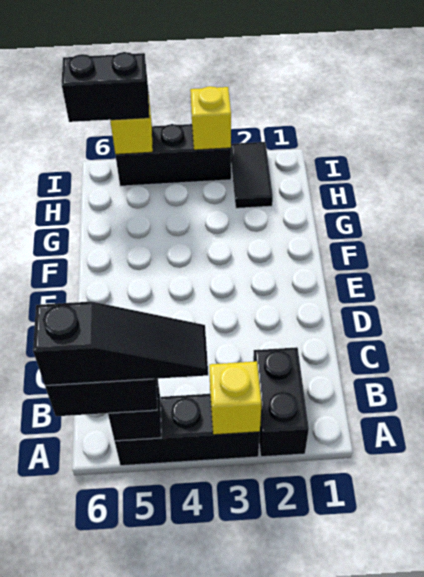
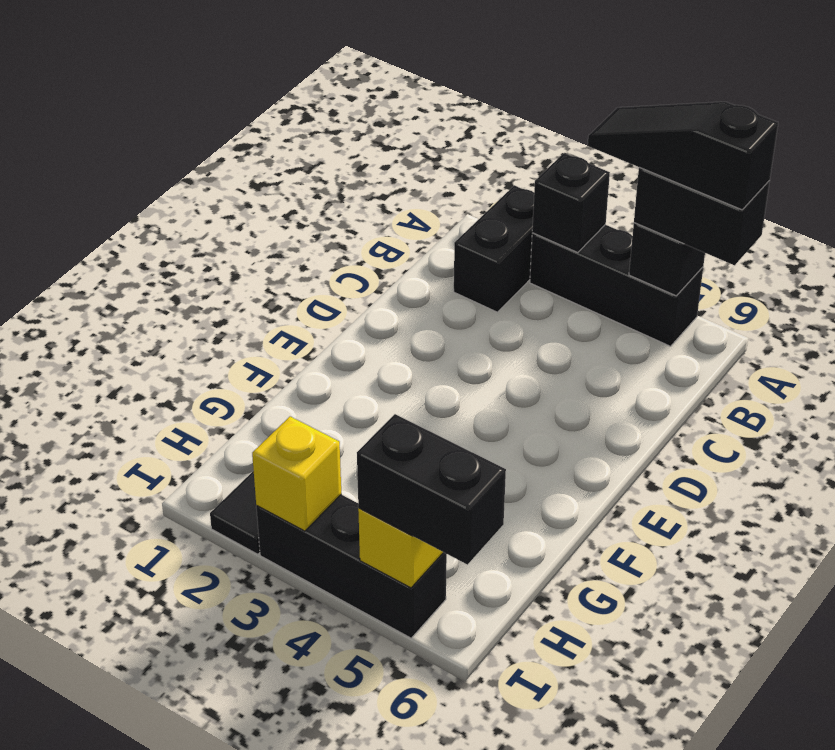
yellow brick A3 level 2 -> black brick A3 level 2

